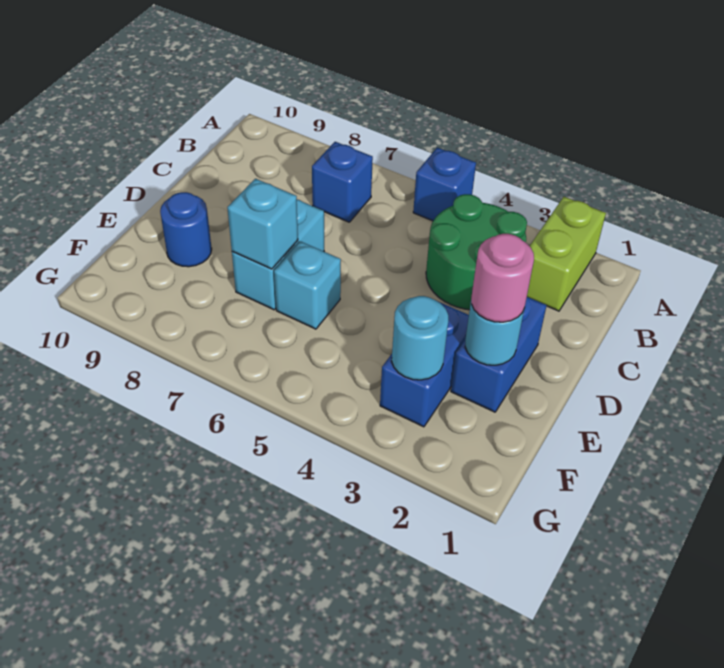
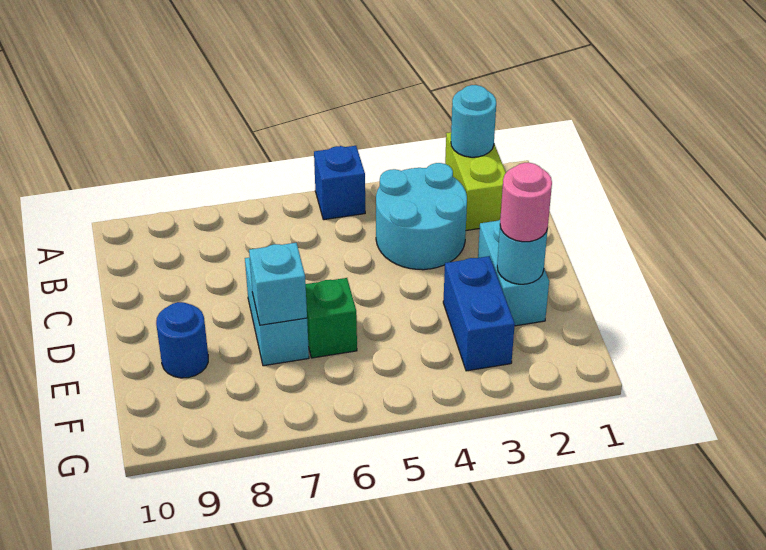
green round brick B3:C4 level 1 -> cyan round brick B3:C4 level 1
blue brick B7 level 1 -> none
blue brick D2:E2 level 1 -> cyan brick D2:E2 level 1
cyan brick E6 level 1 -> green brick E6 level 1
cyan round brick F3 level 2 -> cyan round brick A2 level 2

